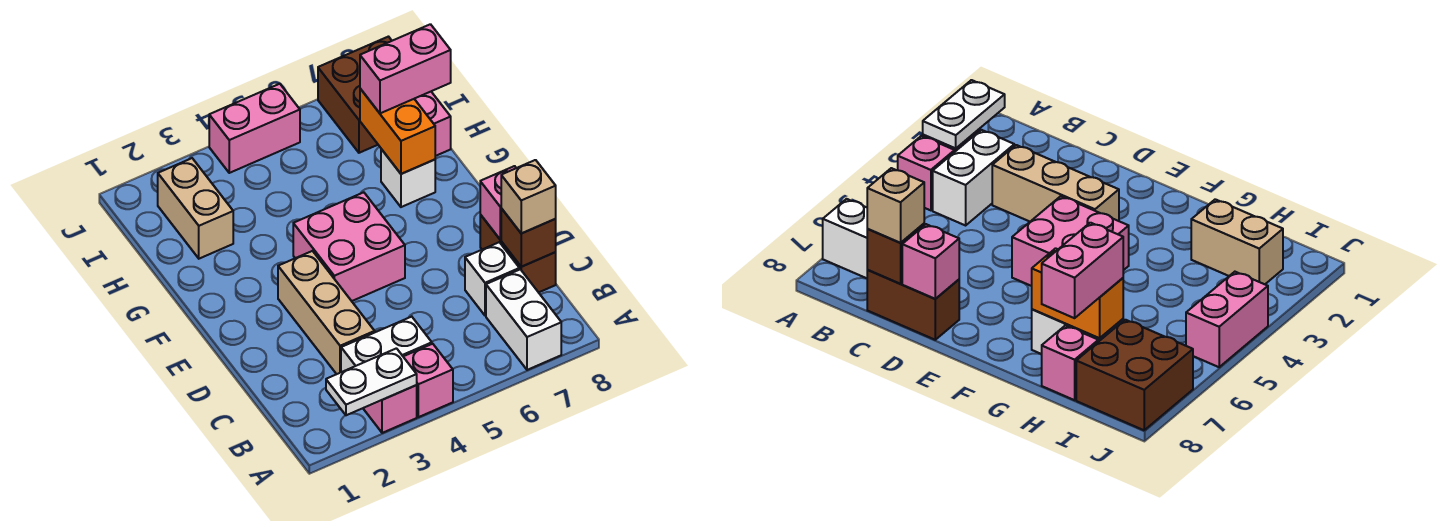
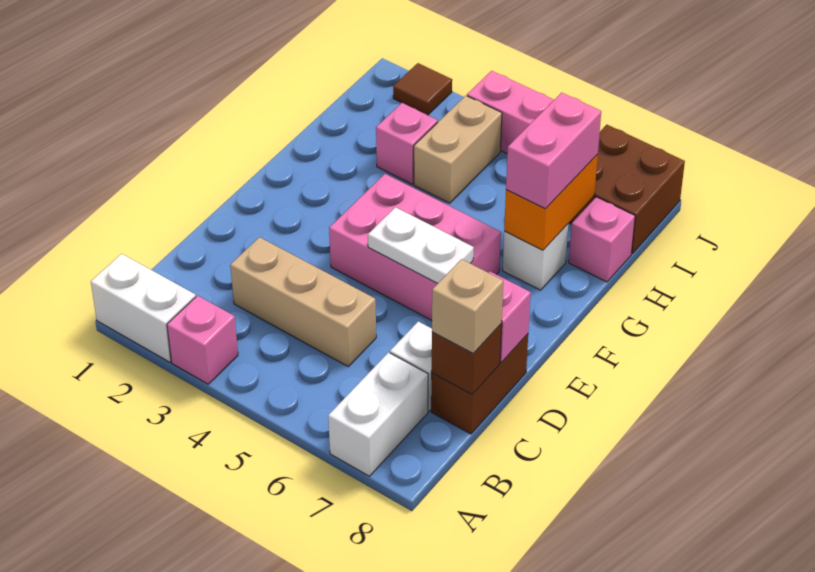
white plate A2:A3 level 2 -> white plate E5:E6 level 2
pink brick A4 level 1 -> pink brick H3 level 1
white brick B3:B4 level 1 -> white brick A1:A2 level 1
tan brick C3:E3 level 1 -> tan brick C3:C5 level 1
pink brick E4:F5 level 1 -> pink brick E4:F6 level 1
tan brick H2:I2 level 1 -> tan brick H4:I4 level 1
pink brick H7:H8 level 3 -> pink brick G7:H7 level 3
none -> brown tile J2 level 1

